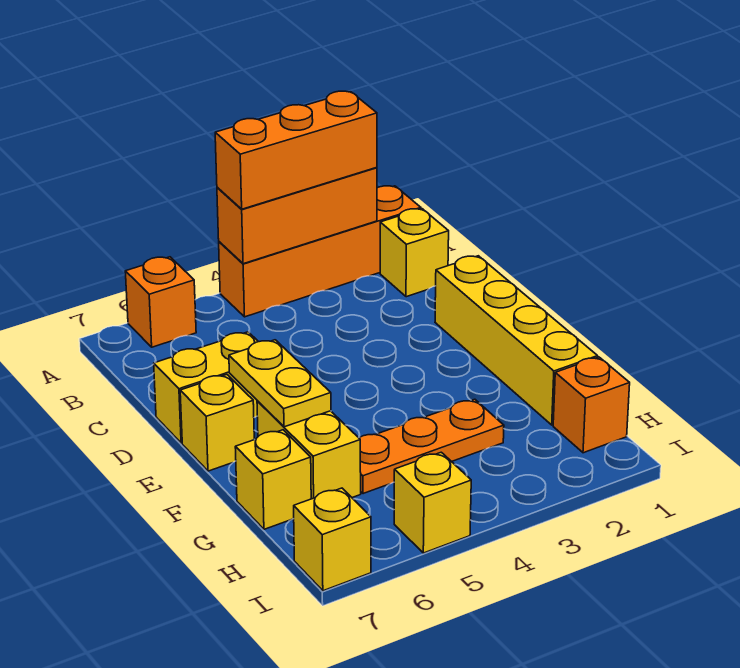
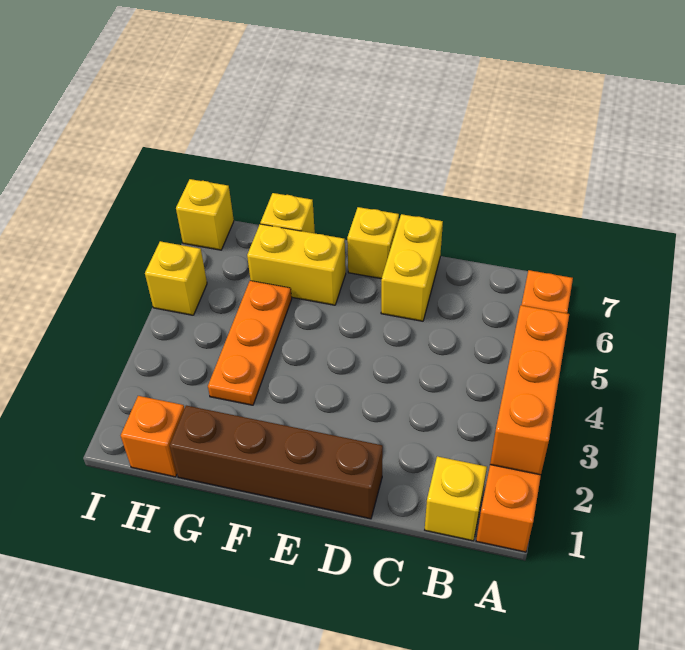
orange brick A2:A4 level 3 -> none
yellow brick D1:G1 level 1 -> brown brick D1:G1 level 1
yellow plate E6:F6 level 2 -> none

